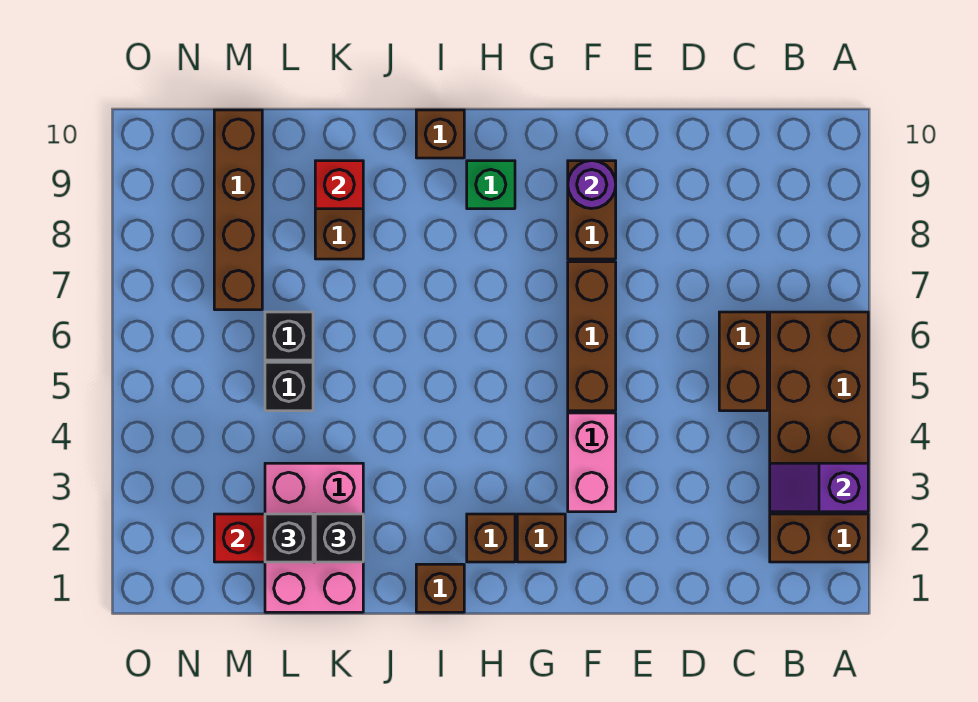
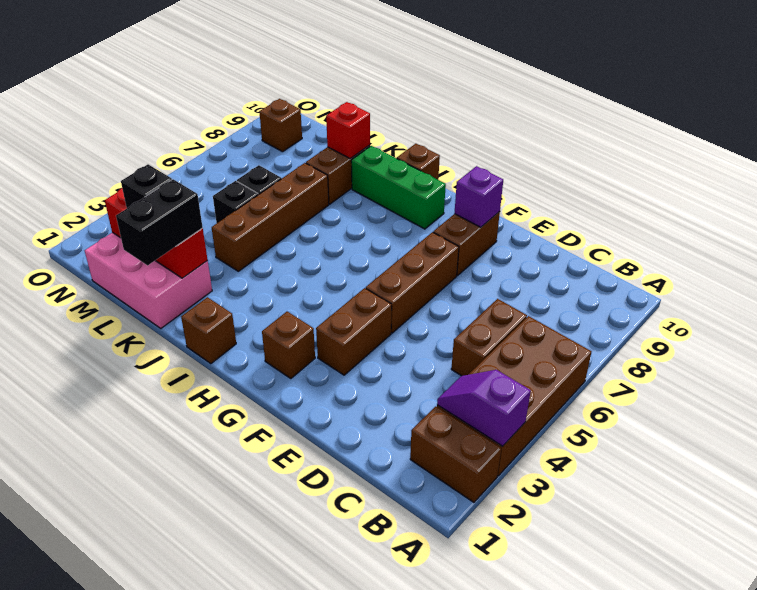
pink brick F3:F4 level 1 -> brown brick F3:F4 level 1
purple round brick F9 level 2 -> purple brick F9 level 2
brown brick H2 level 1 -> brown brick N9 level 1
green brick H9 level 1 -> green brick H9:J9 level 1
pink brick K1:L3 level 1 -> pink brick K1:M2 level 1
black brick K2 level 3 -> black brick K1:K2 level 3
brown brick M7:M10 level 1 -> brown brick K4:K7 level 1

